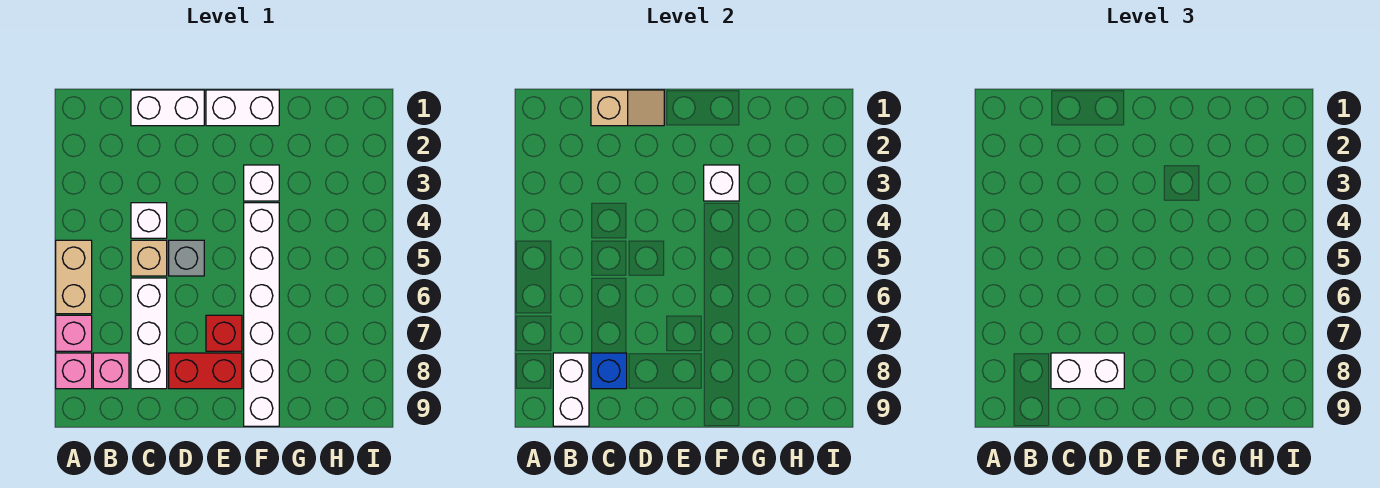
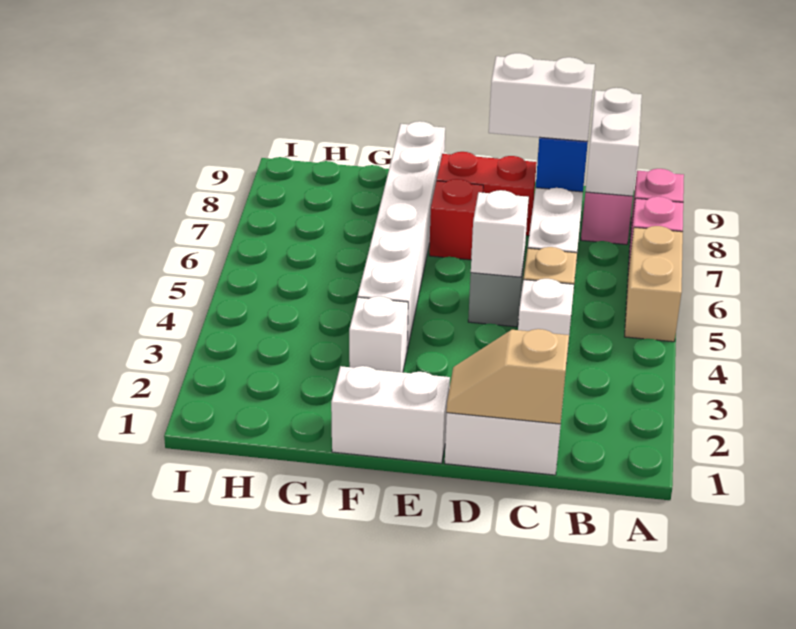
white brick F3 level 2 -> white brick D5 level 2

